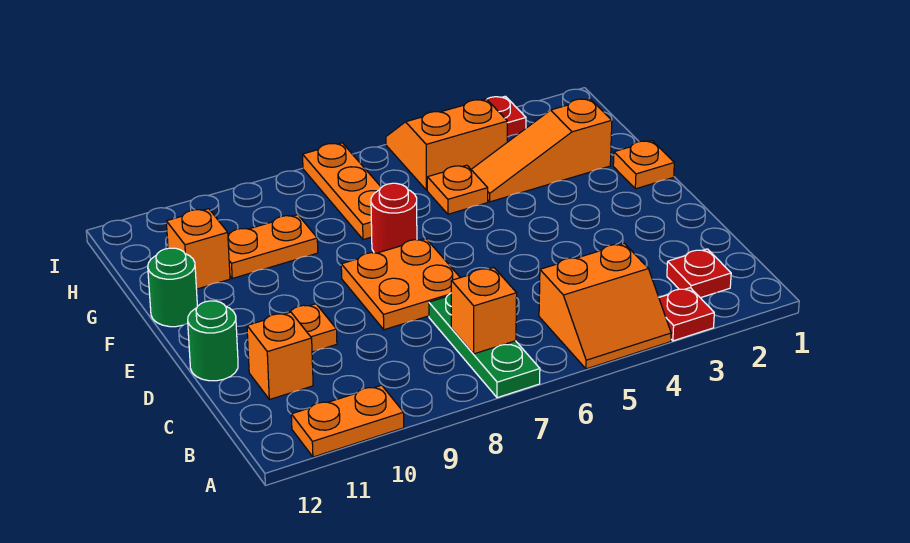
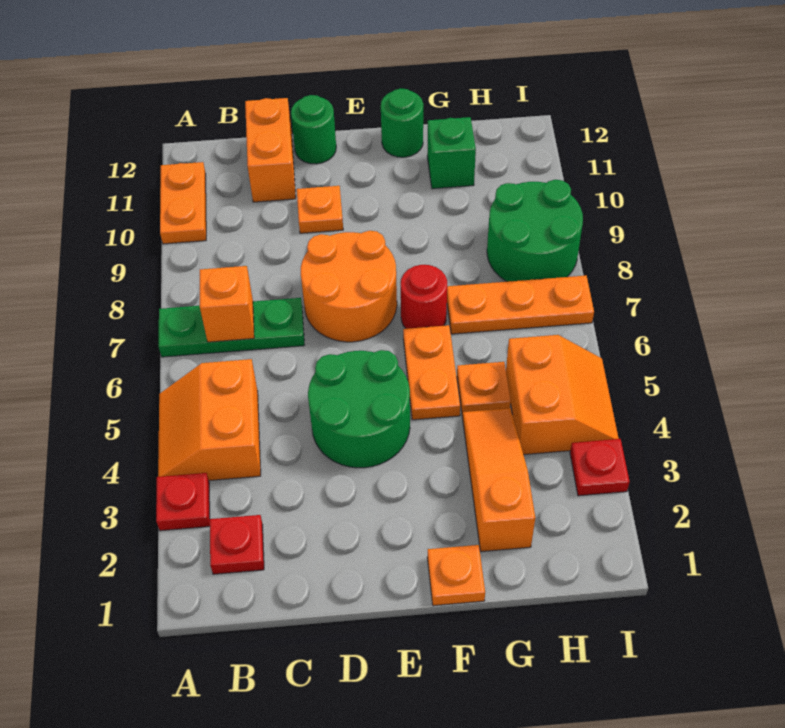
orange brick C11 level 1 -> orange brick C11:C12 level 1
none -> green round brick D4:E5 level 1
orange plate D7:E8 level 1 -> orange round brick D7:E8 level 1
orange plate G9:G10 level 1 -> orange plate F5:F6 level 1
orange brick G11 level 1 -> green brick G11 level 1
none -> green round brick H8:I9 level 1

